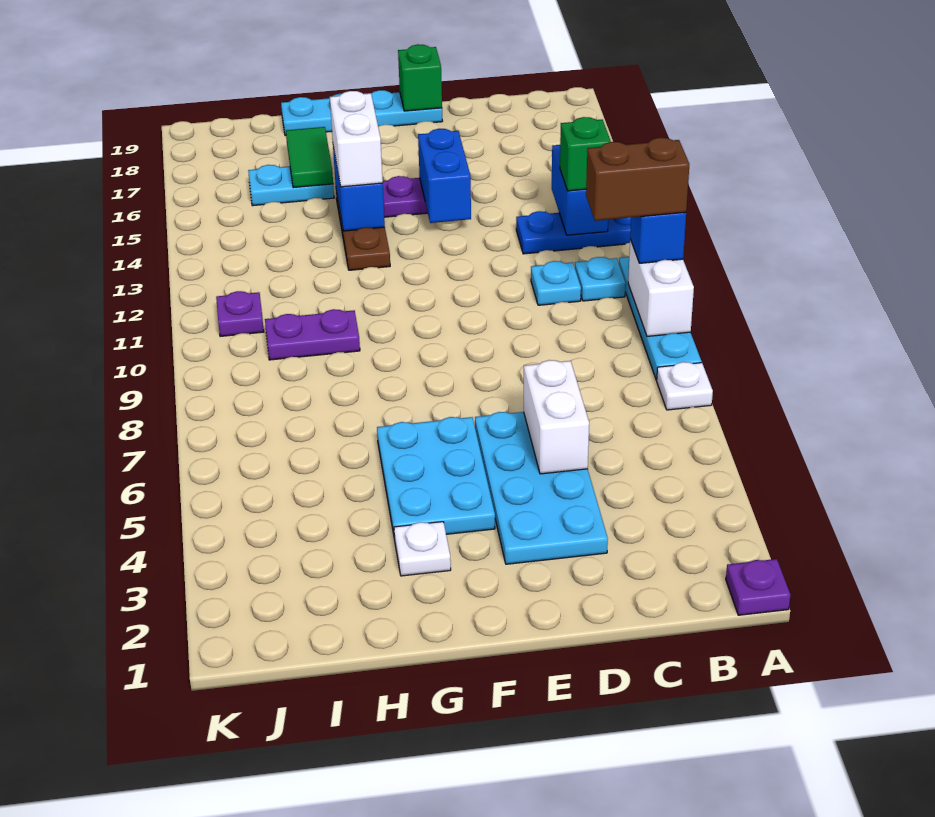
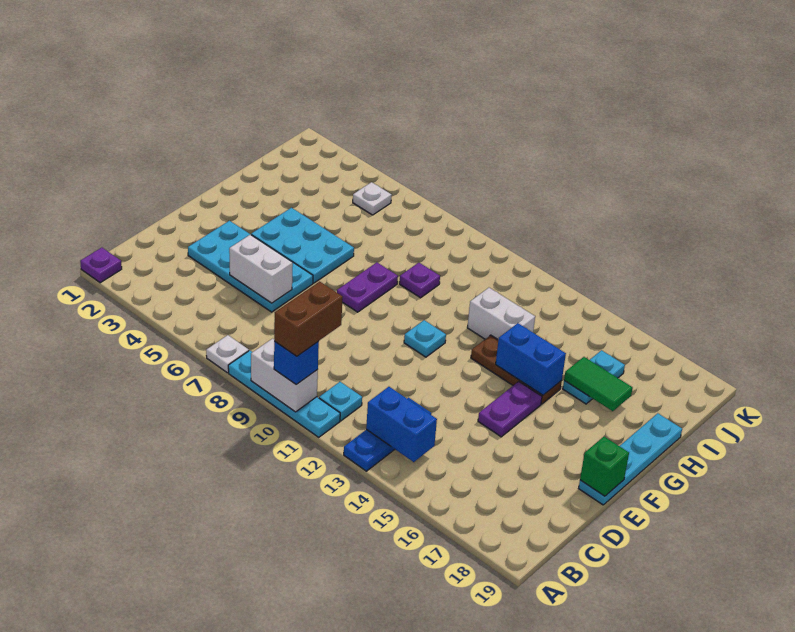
green brick B13 level 3 -> none
cyan plate C11 level 1 -> cyan plate F11 level 1
blue brick E14:E15 level 2 -> none
white plate G3 level 1 -> white plate J5 level 1
white brick G14:G15 level 3 -> white brick H12:H13 level 1
purple plate H10:I10 level 1 -> purple plate F8:G8 level 1
purple plate J11 level 1 -> purple plate H9 level 1

